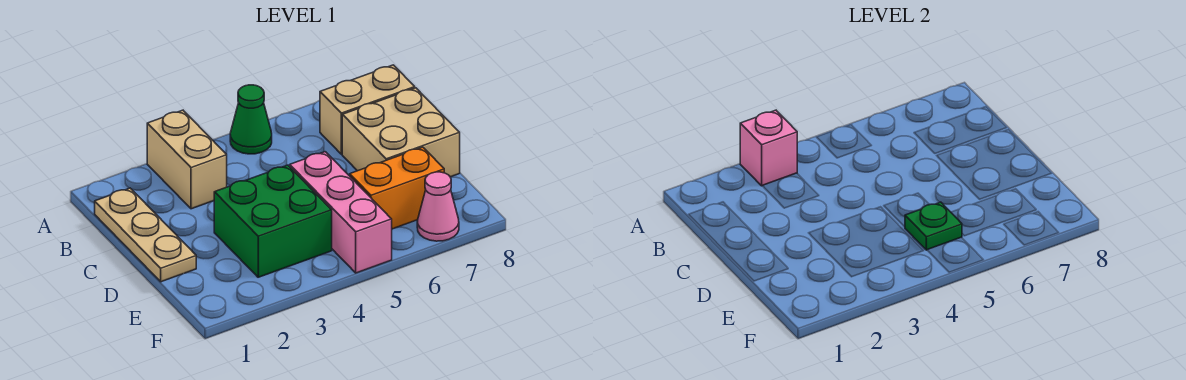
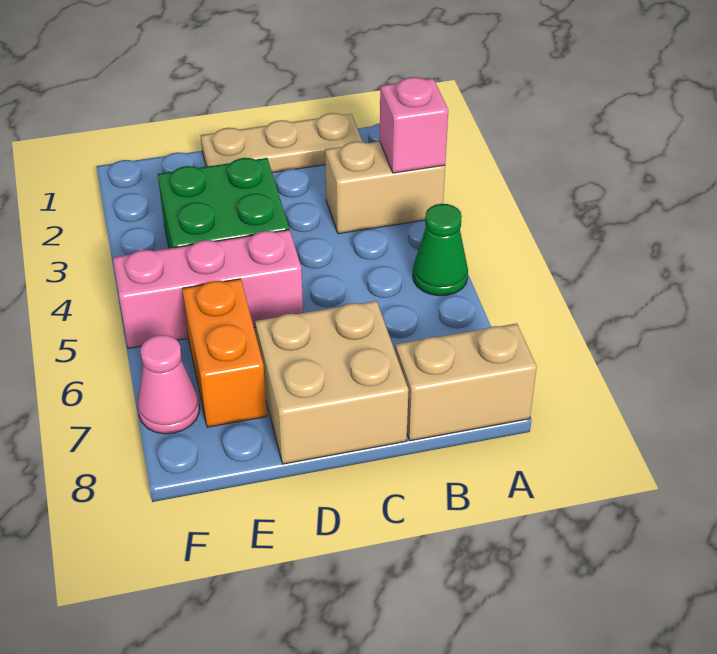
tan brick B7:B8 level 1 -> tan brick A8:B8 level 1
green plate E5 level 2 -> none

